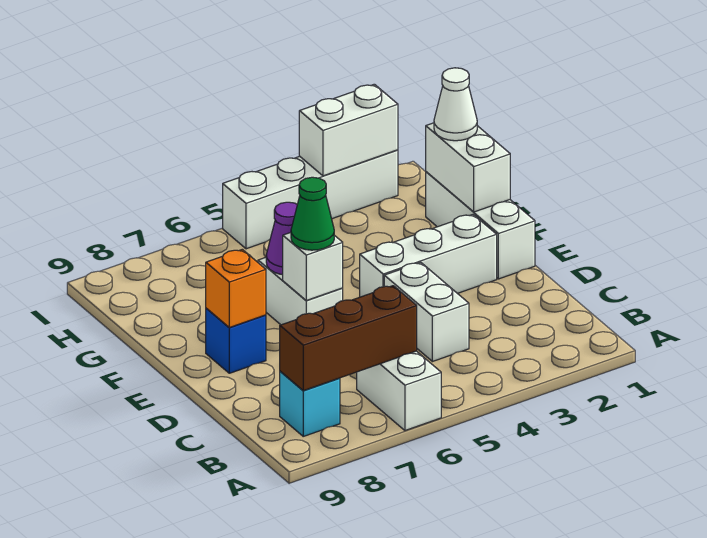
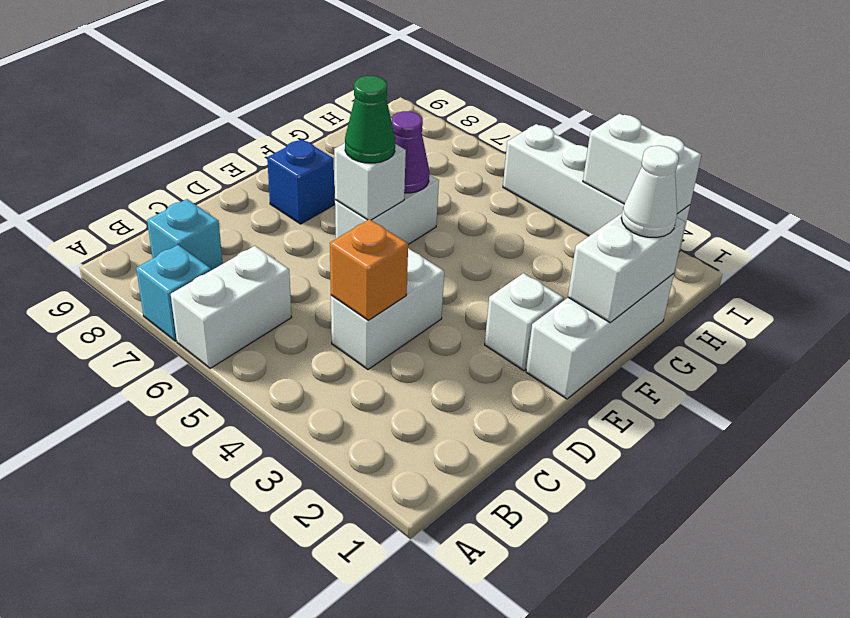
none -> cyan brick A7 level 1
brown brick B6:B8 level 2 -> none
white brick E2:E4 level 1 -> white brick E2 level 1
orange brick E8 level 2 -> orange brick C4 level 2

